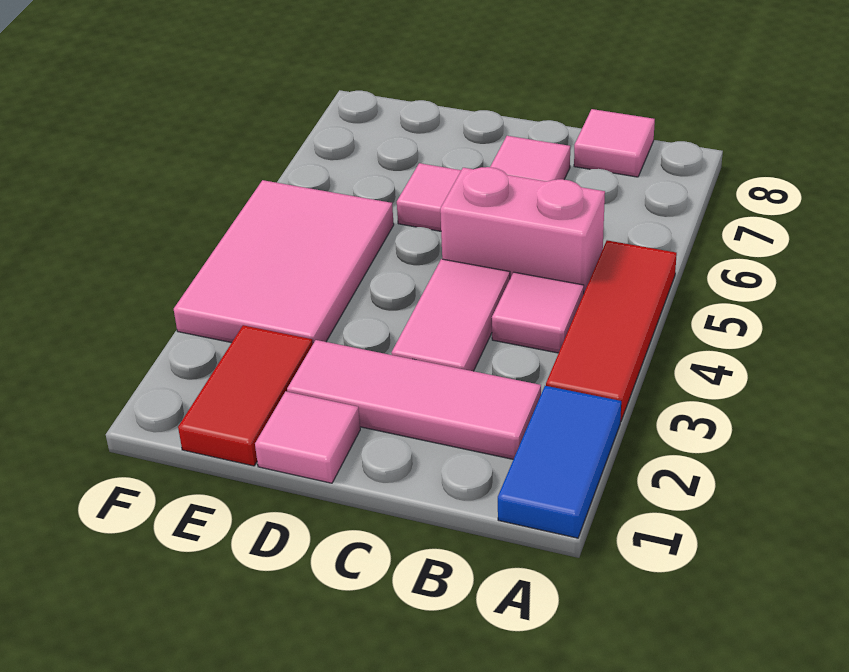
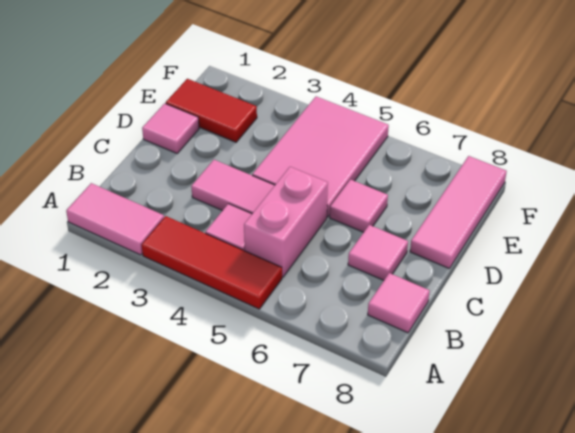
blue tile A1:A2 level 1 -> pink tile A1:A2 level 1
pink tile B2:D2 level 1 -> pink tile D8:F8 level 1
pink tile E3:F5 level 1 -> pink tile D4:F5 level 1

